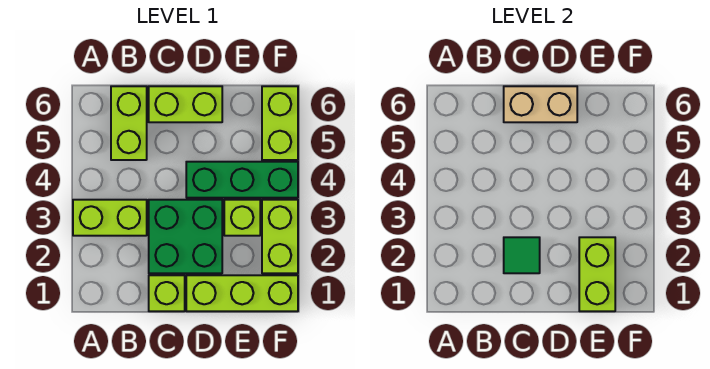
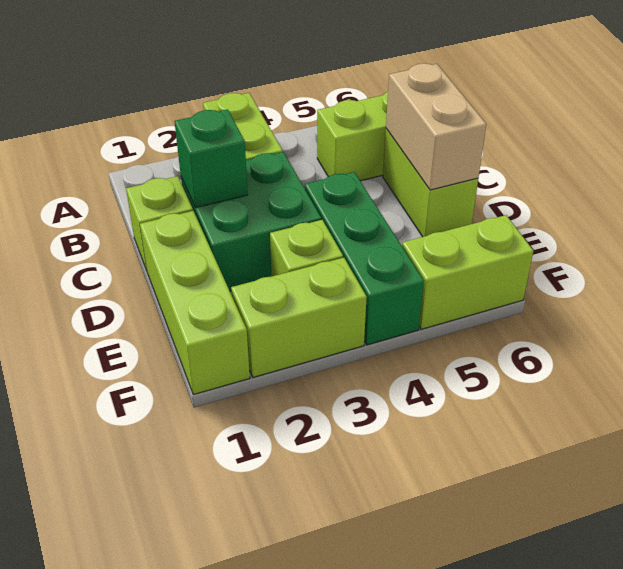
green tile C2 level 2 -> green brick C2 level 2
lime brick E1:E2 level 2 -> none

